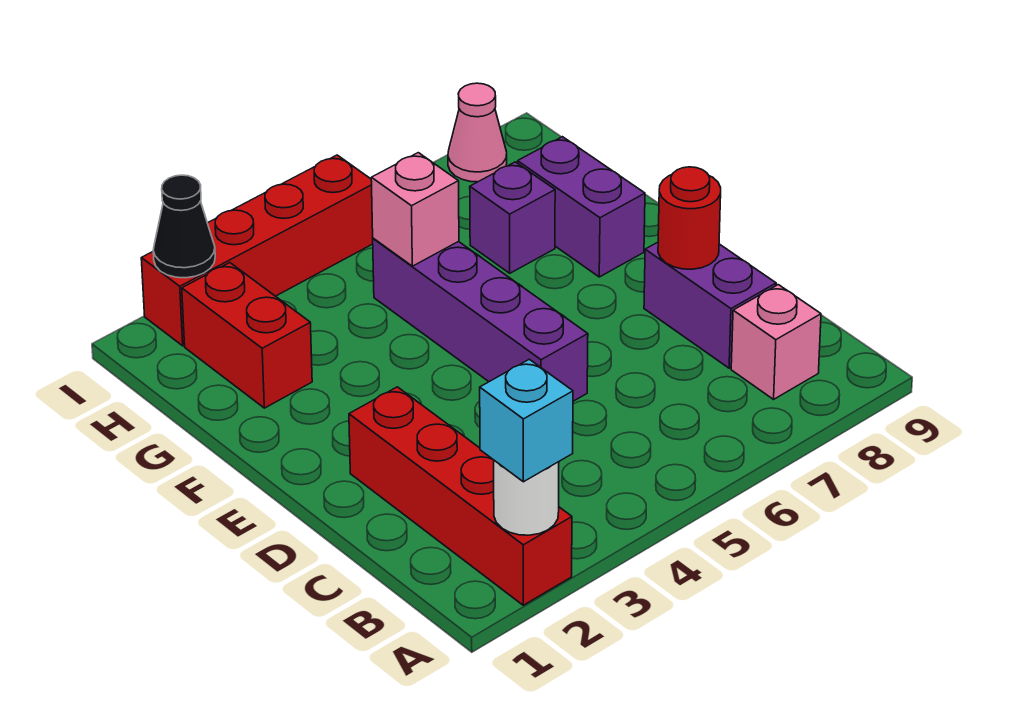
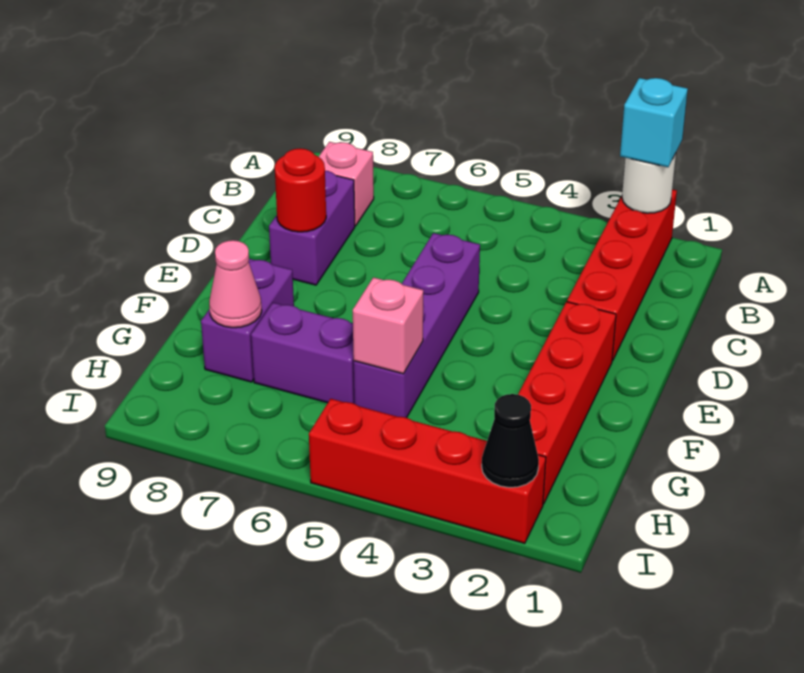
red brick G2:H2 level 1 -> red brick E2:H2 level 1
purple brick G7 level 1 -> purple brick G6:G7 level 1
pink cone I8 level 1 -> pink cone G8 level 2

